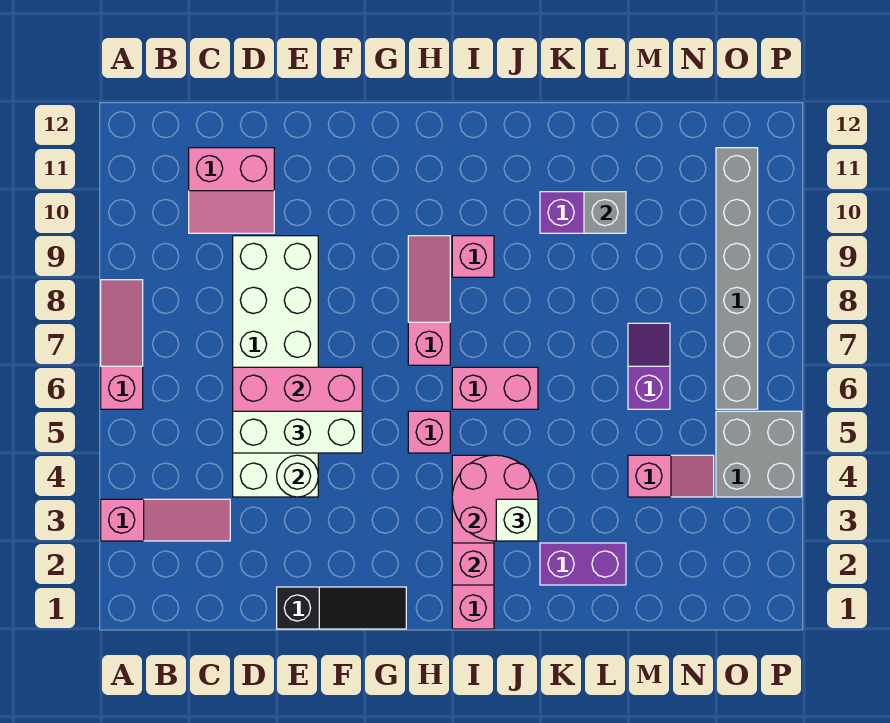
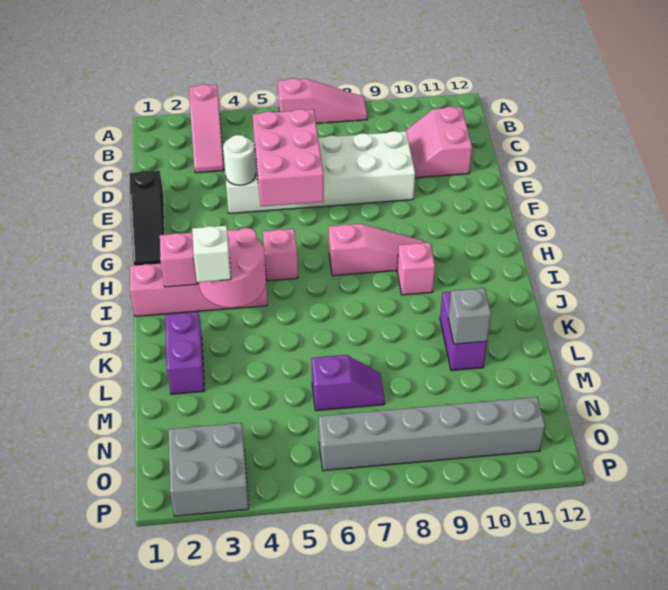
white brick D5:F5 level 3 -> none
pink brick I6:J6 level 1 -> none
pink slope M4:N4 level 1 top M -> none
grey brick O4:P5 level 1 -> grey brick O2:P3 level 1

